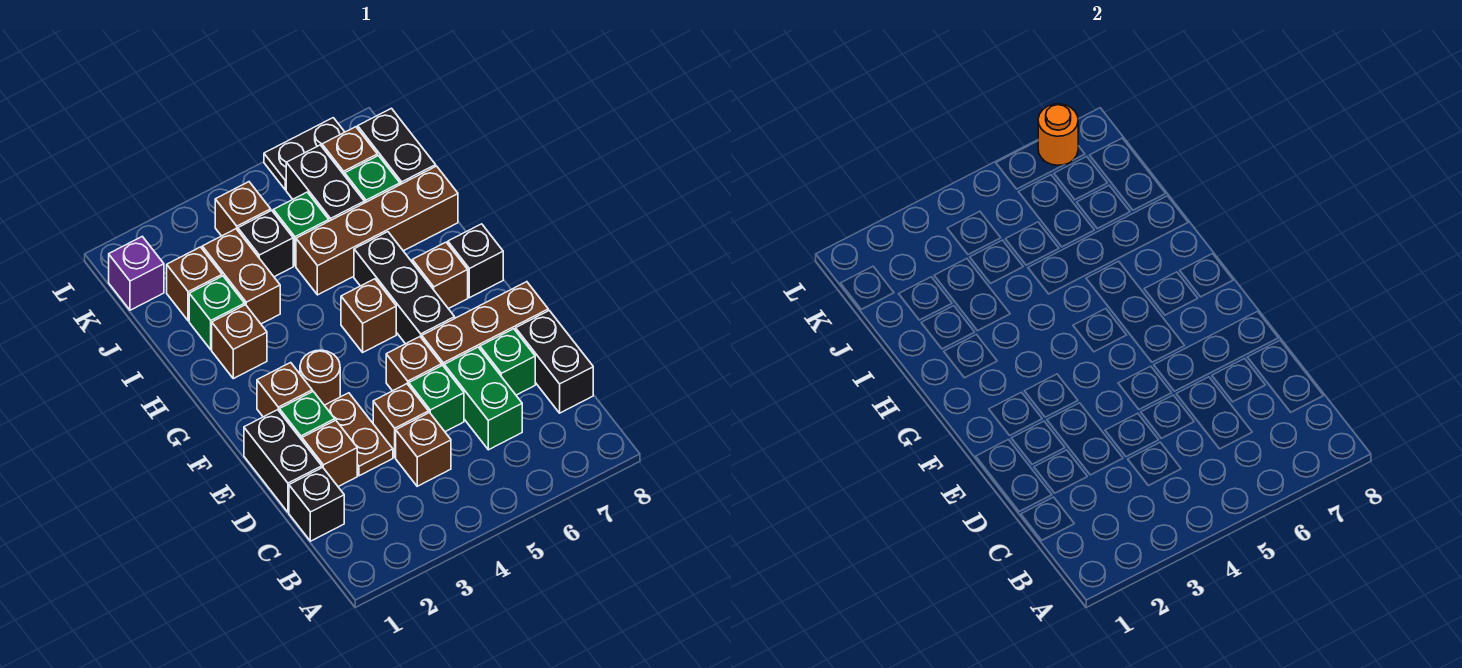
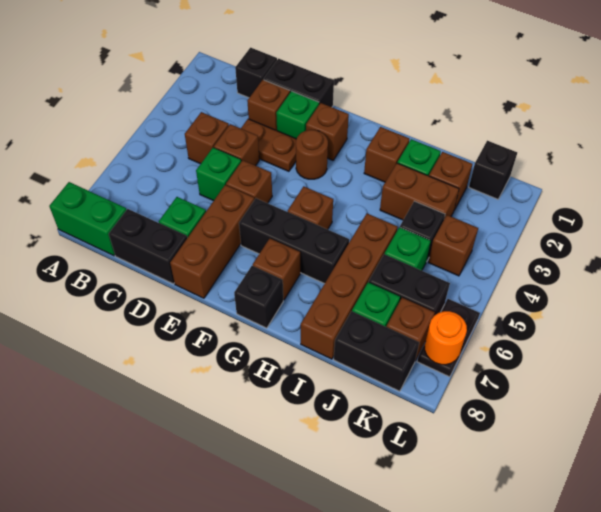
green brick C6:D6 level 1 -> green brick A8:B8 level 1
purple brick K1 level 1 -> black brick K1 level 1

